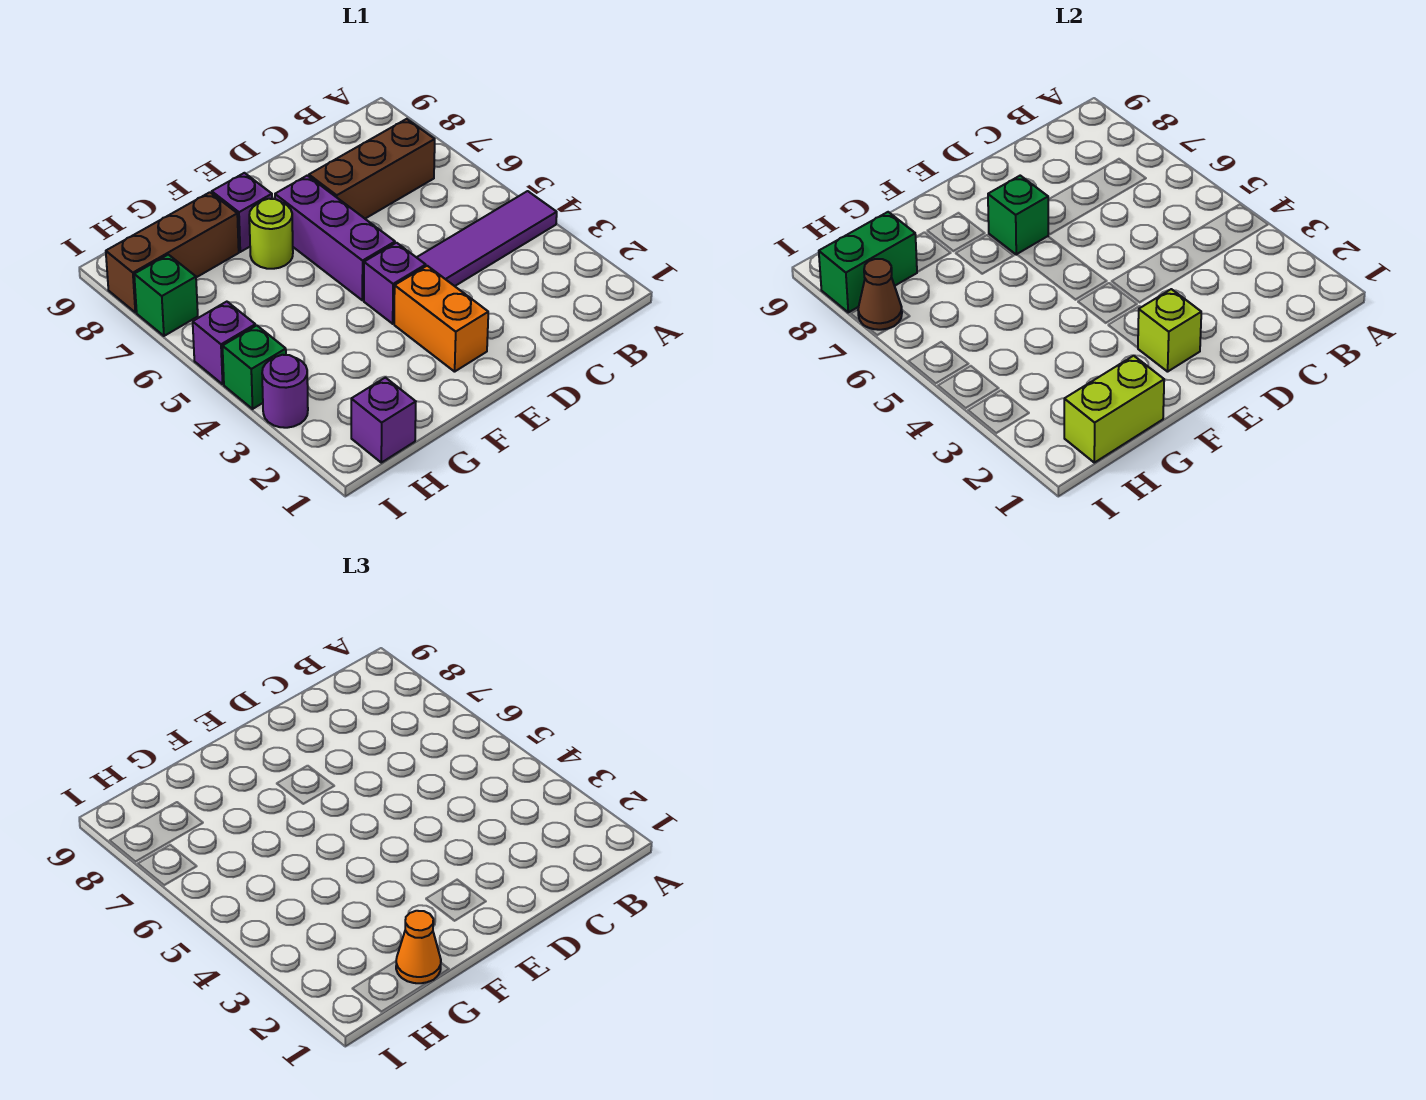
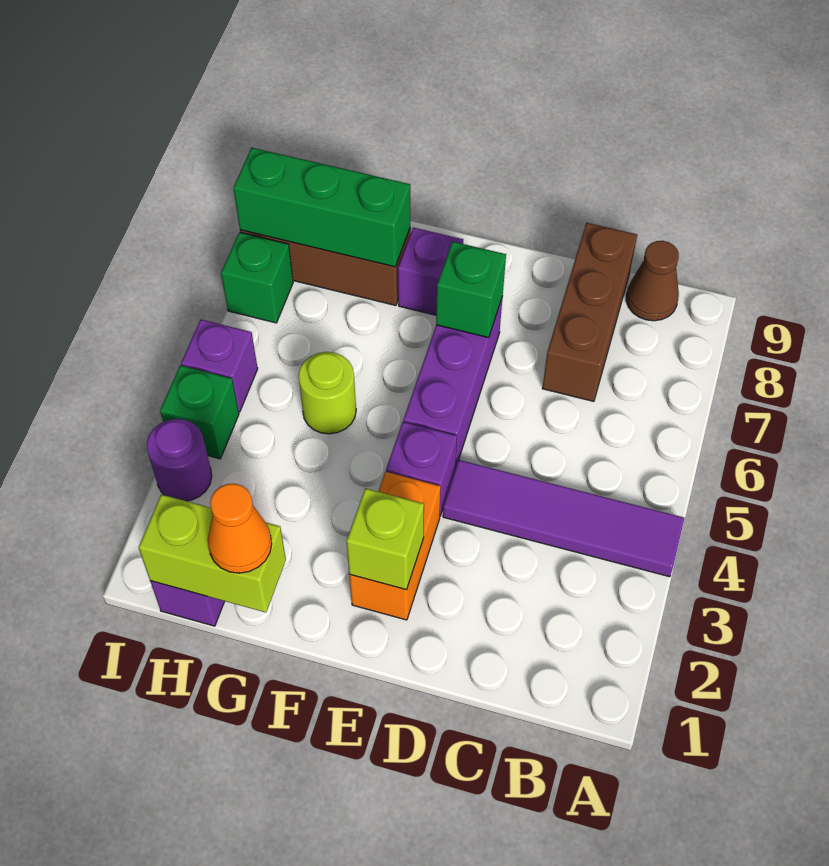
brown brick B7:D7 level 1 -> brown brick C7:C9 level 1
lime round brick F7 level 1 -> lime round brick G5 level 1
green brick H8:I8 level 2 -> green brick G8:I8 level 2
brown cone I7 level 2 -> brown cone B9 level 1

